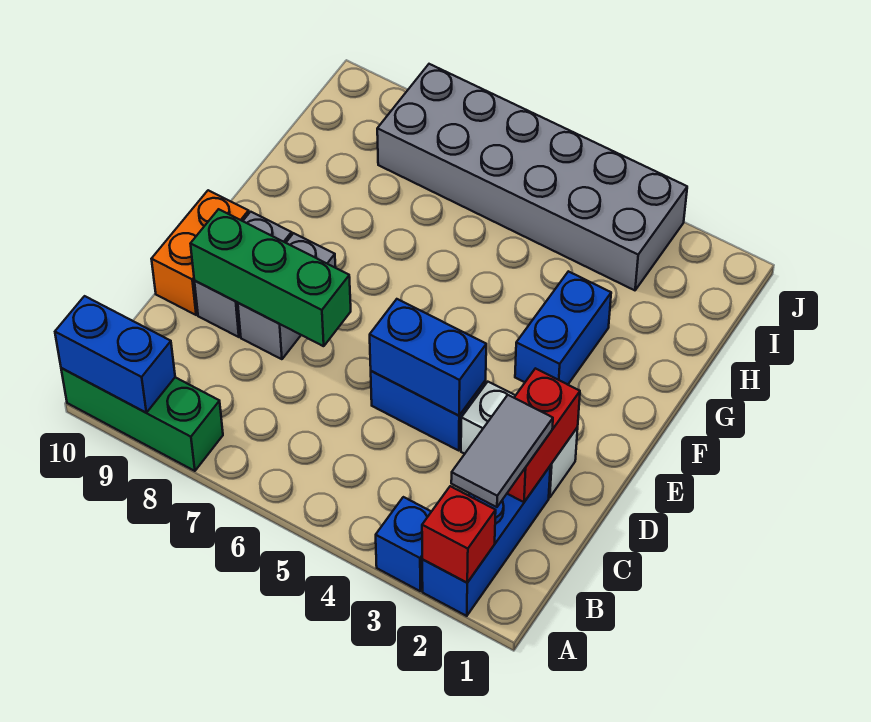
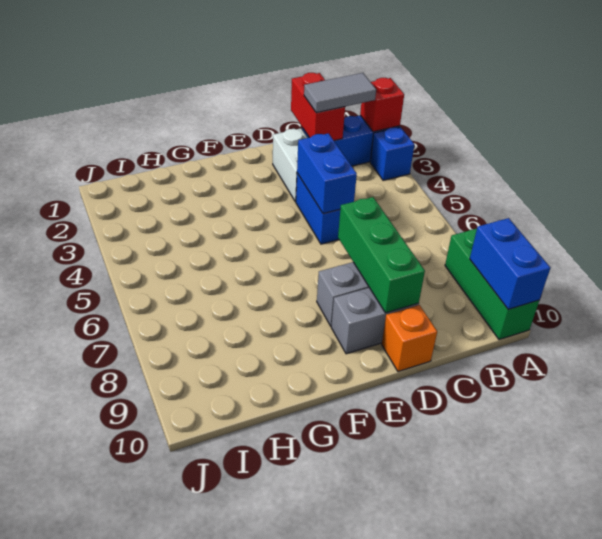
red brick C2:D2 level 2 -> red brick C1:C2 level 2
orange brick D10:E10 level 1 -> orange brick D10 level 1
blue brick F3:G3 level 1 -> none
grey brick I3:J8 level 1 -> none

